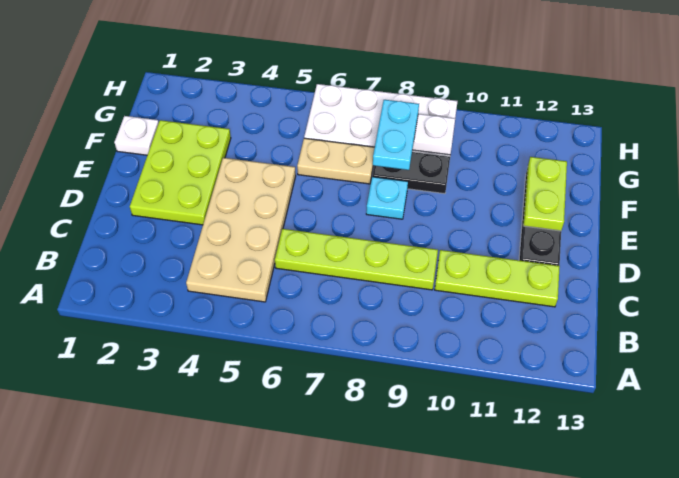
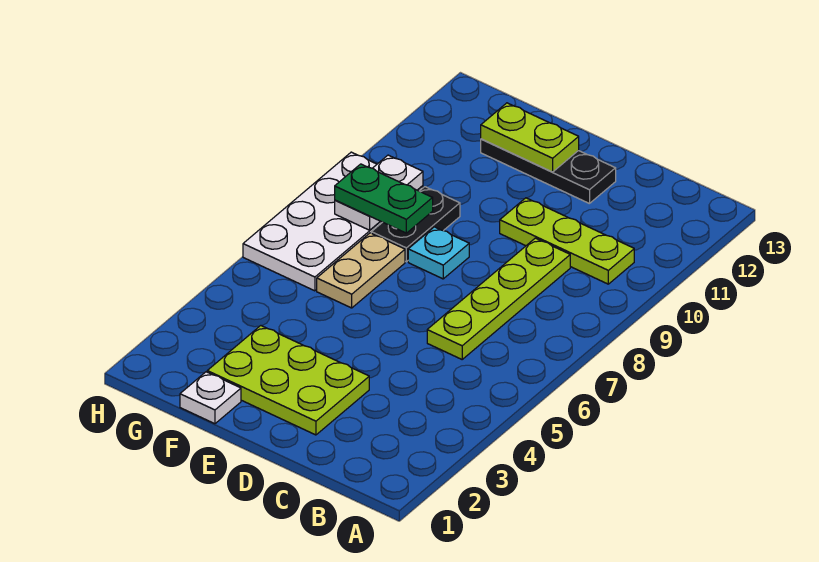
tan plate B4:E5 level 1 -> none
lime plate C10:C12 level 1 -> lime plate B10:D10 level 1
cyan plate F8:G8 level 3 -> green plate F8:G8 level 3

